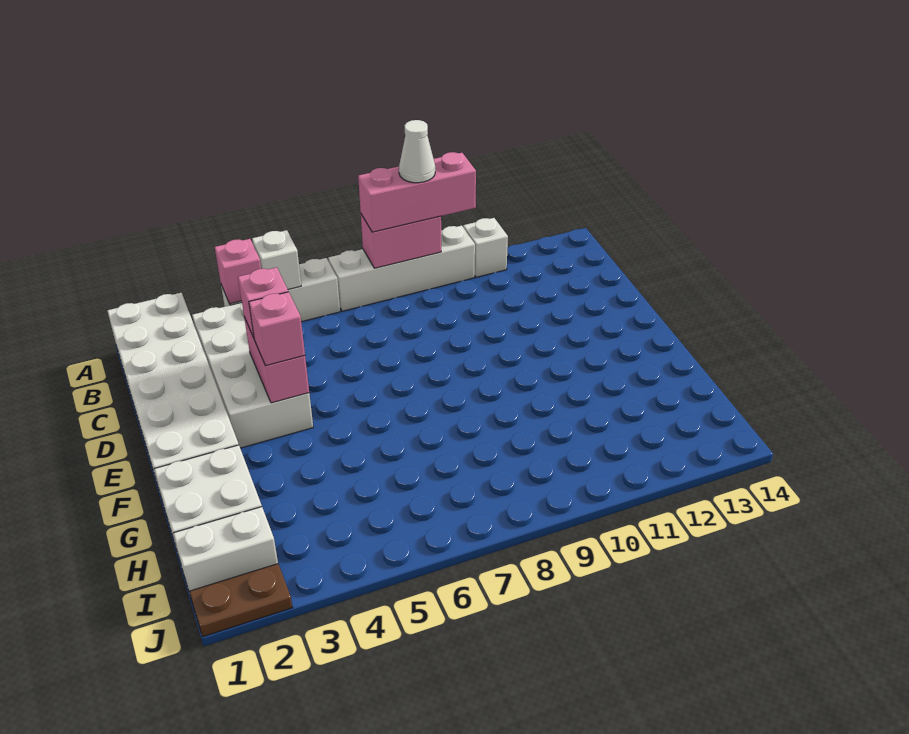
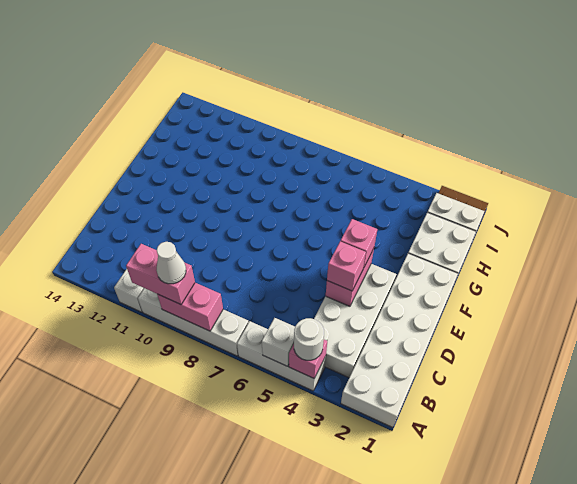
none -> white round brick A4 level 3
pink brick A8:A10 level 3 -> pink brick A9:A10 level 3

